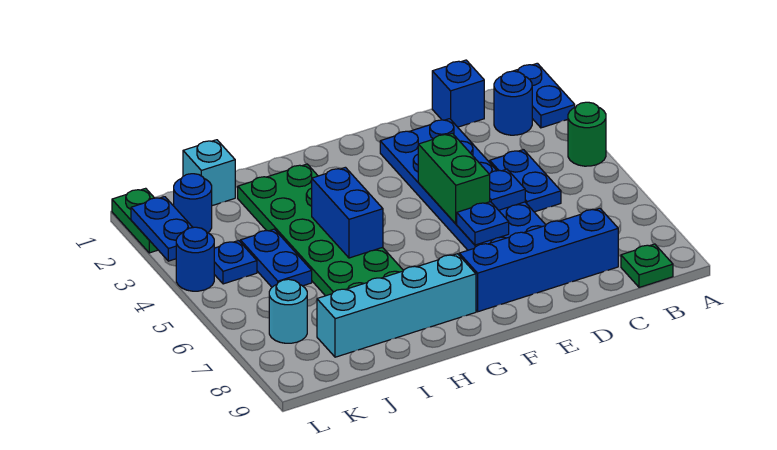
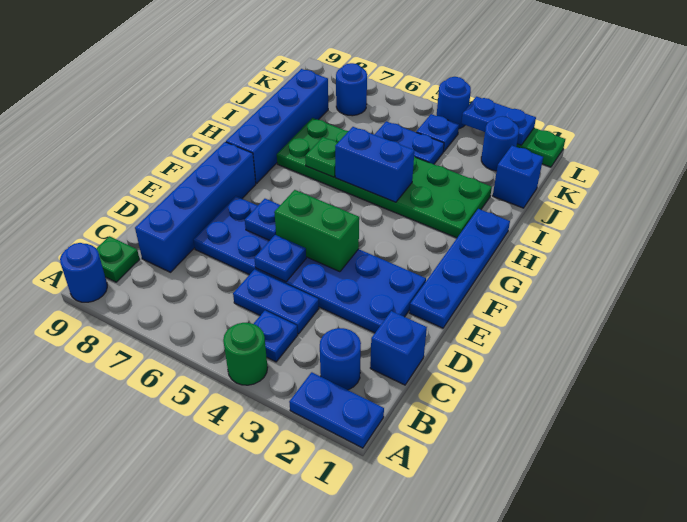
none -> blue round brick A9 level 1
none -> blue plate B4 level 1
none -> blue plate E1:H1 level 1
cyan brick G8:J8 level 1 -> blue brick G8:J8 level 1
none -> green plate H6 level 2
cyan brick J1 level 1 -> blue brick J1 level 1
cyan round brick K7 level 1 -> blue round brick K7 level 1

